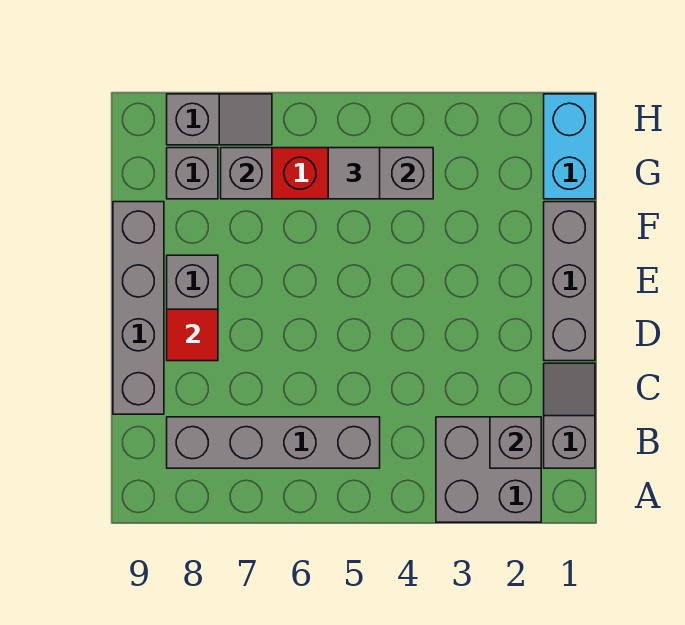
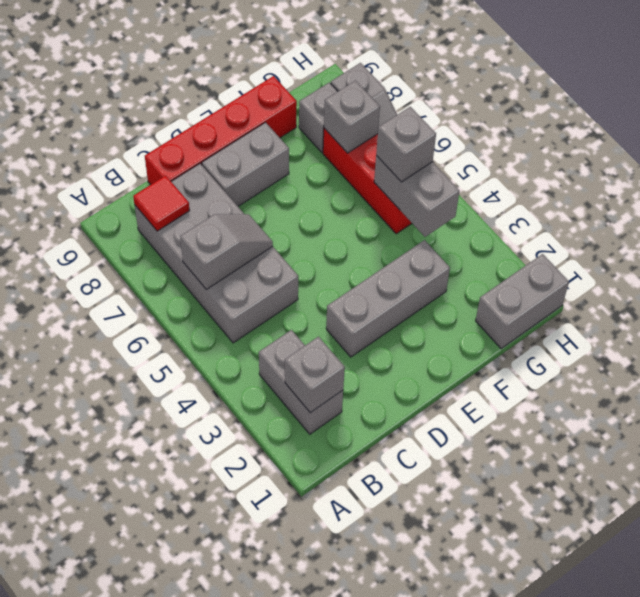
grey brick A2:B3 level 1 -> grey brick B2:B3 level 1
grey slope B1:C1 level 1 top B -> grey slope B6:C6 level 2 top B
grey brick B5:B8 level 1 -> grey brick B5:C8 level 1
grey brick C9:F9 level 1 -> red brick C9:F9 level 1
grey brick D1:F1 level 1 -> grey brick D3:F3 level 1
red tile D8 level 2 -> red tile B8 level 2
cyan brick G1:H1 level 1 -> grey brick G1:H1 level 1
grey tile G5 level 3 -> grey brick G5 level 3

